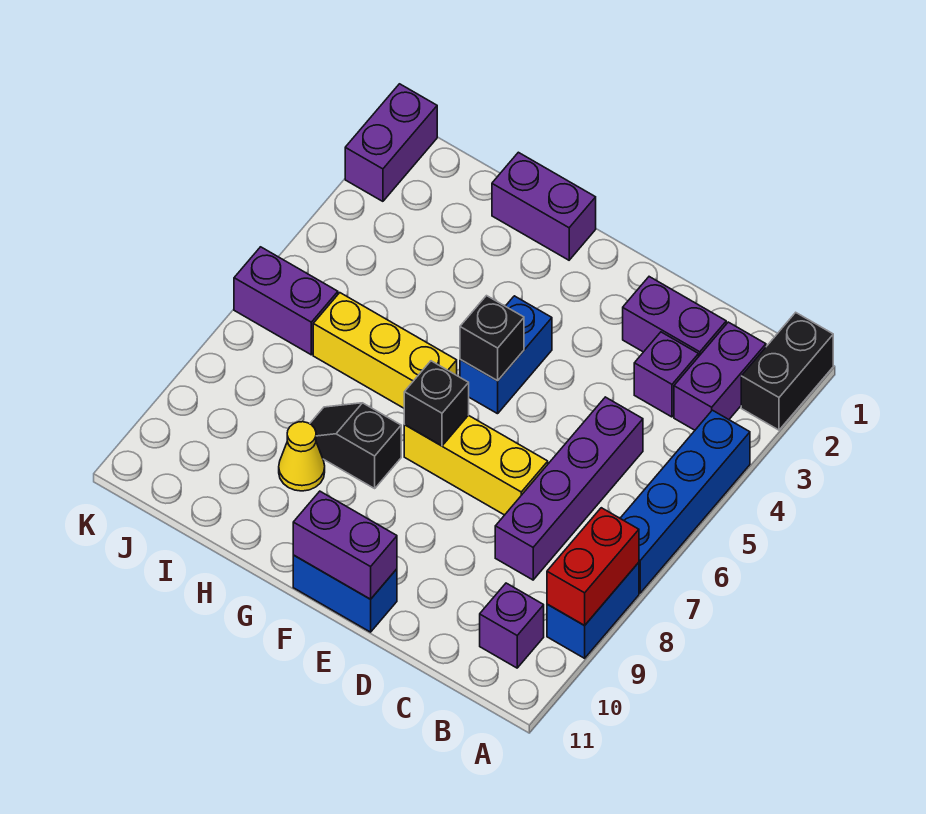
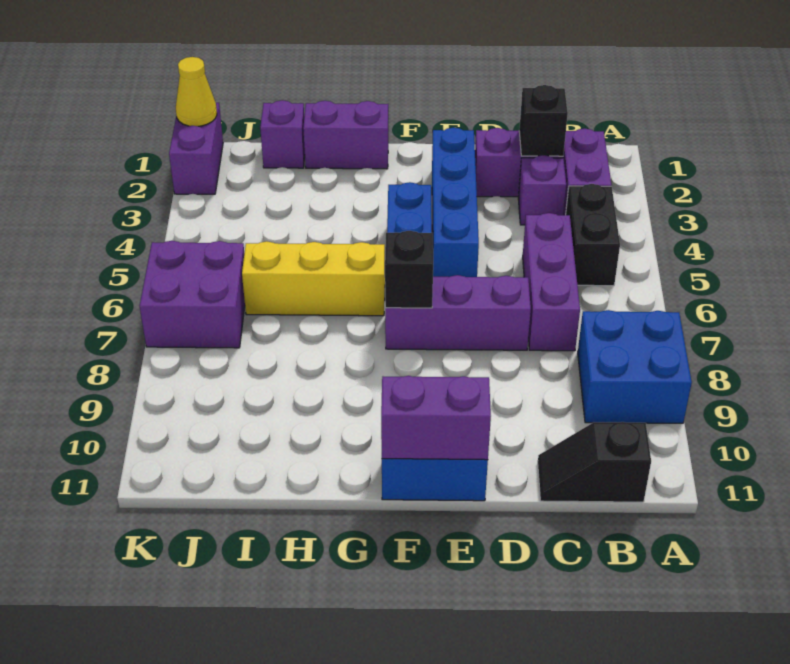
black brick A1:A2 level 1 -> black brick B4:B5 level 1
blue brick A4:A7 level 1 -> blue brick E2:E5 level 1
blue brick A8:A9 level 1 -> blue brick A8:B9 level 1
red brick A8:A9 level 2 -> none
purple brick B10 level 1 -> purple brick I1 level 1
purple brick C5:C8 level 1 -> purple brick C5:C7 level 1
yellow brick D7:F7 level 1 -> purple brick D7:F7 level 1
black brick F5 level 2 -> black brick C2 level 2
black slope G8:H8 level 1 top G -> black slope B11:C11 level 1 top B
yellow cone H9 level 1 -> yellow cone K1 level 2
purple brick J6:K6 level 1 -> purple brick J6:K7 level 1

